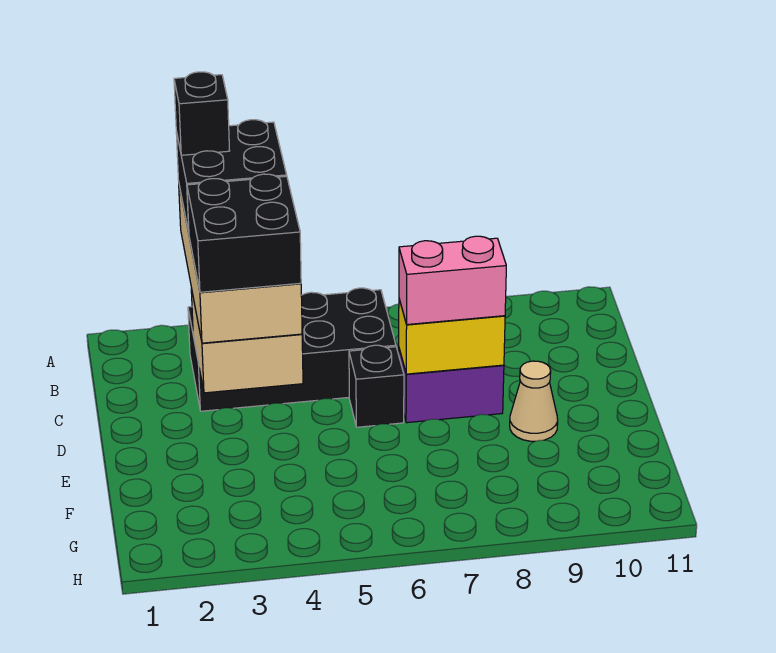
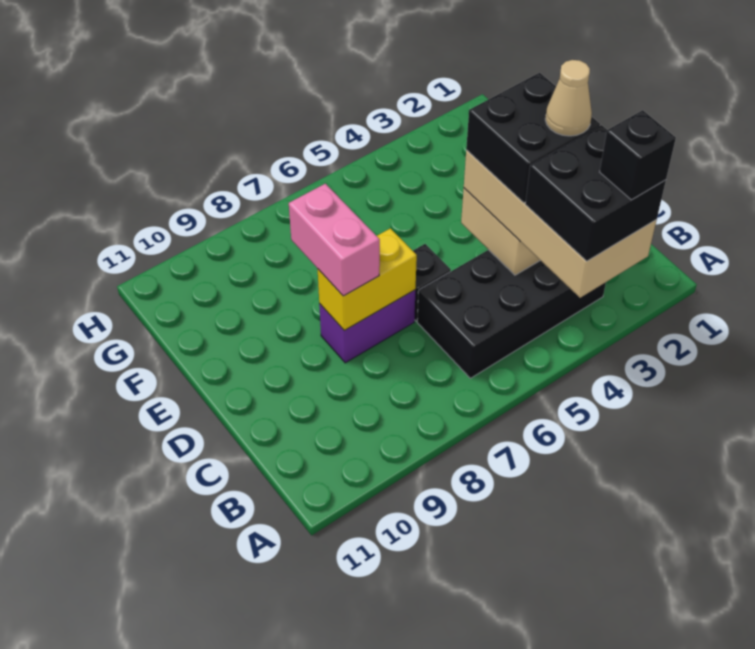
pink brick D7:D8 level 3 -> pink brick D8:E8 level 3
tan cone E9 level 1 -> tan cone C3 level 5

